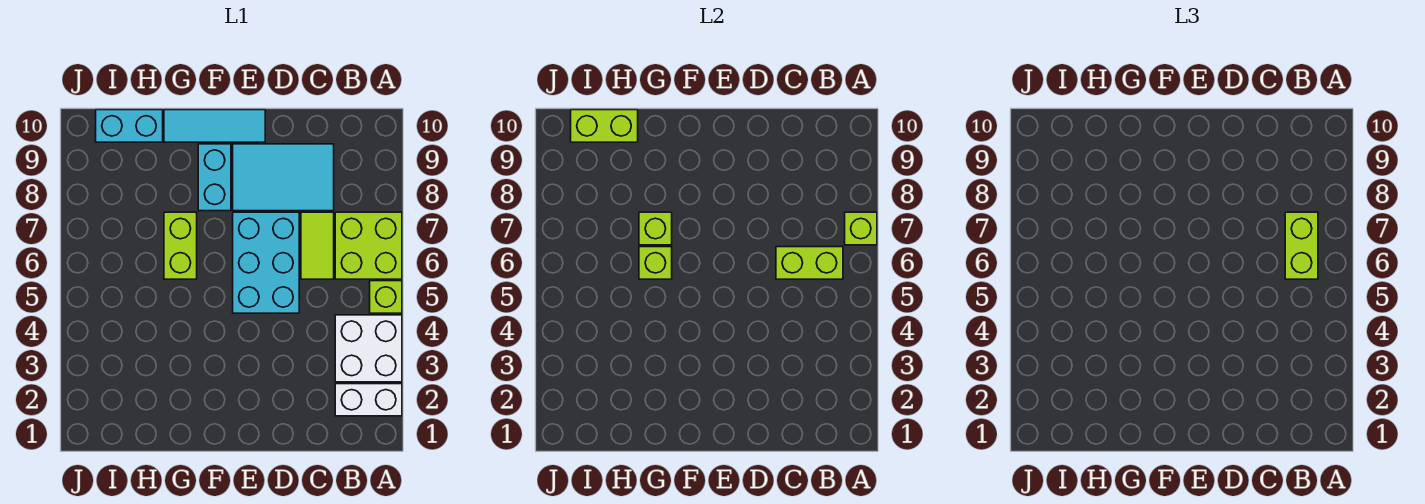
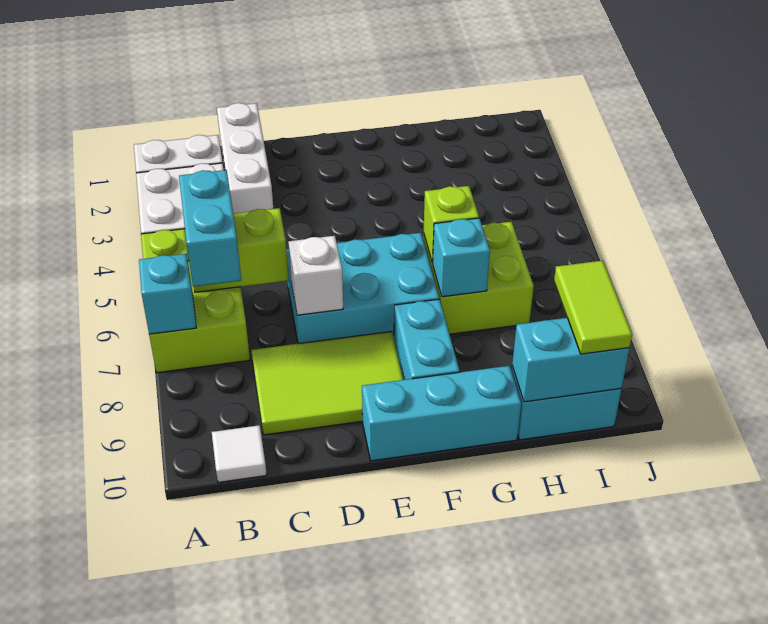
lime brick A7 level 2 -> cyan brick A7 level 2
lime brick B6:B7 level 3 -> cyan brick B6:B7 level 3
none -> white tile B10 level 1
none -> white brick C1:C3 level 1
lime tile C6:C7 level 1 -> lime tile I9:I10 level 3
cyan tile C8:E9 level 1 -> lime tile C8:E9 level 1
cyan brick D5:E7 level 1 -> cyan brick D6:F7 level 1
none -> white brick D7 level 2
cyan tile E10:G10 level 1 -> cyan brick E10:G10 level 1
lime brick G6:G7 level 1 -> lime brick G6:H7 level 1
lime brick G7 level 2 -> cyan brick G7 level 2
lime brick H10:I10 level 2 -> cyan brick H10:I10 level 2

